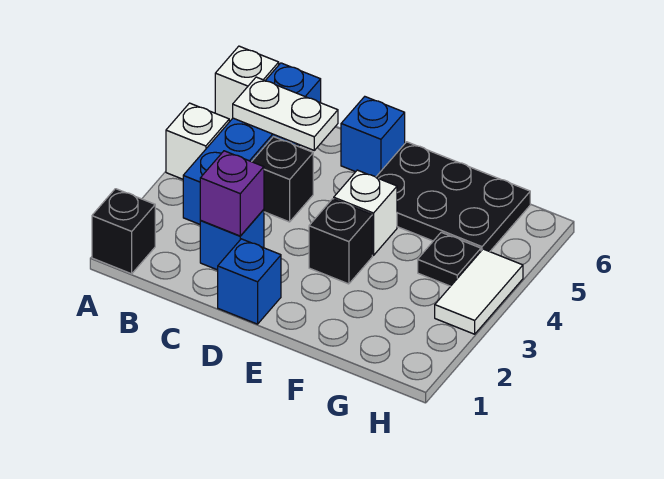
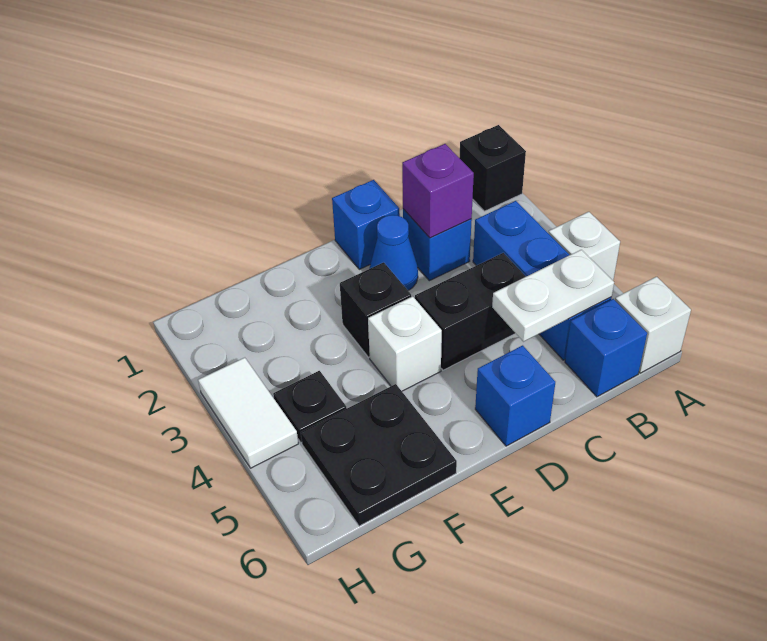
black brick C4 level 1 -> black brick C4:D4 level 1
none -> blue cone D2 level 1
black plate E5:G6 level 1 -> black plate F5:G6 level 1

